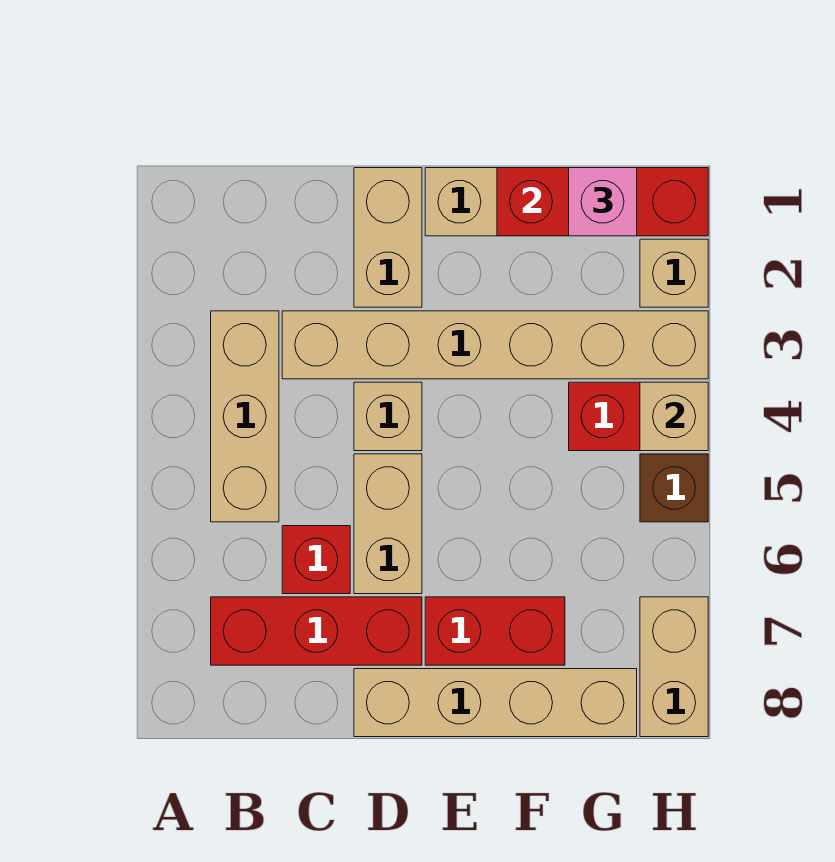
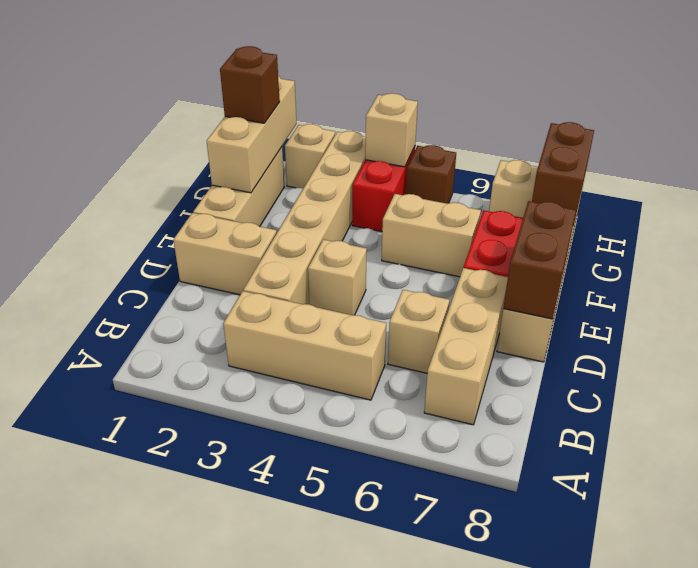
red brick B7:D7 level 1 -> tan brick B7:D7 level 1
red brick C6 level 1 -> tan brick C6 level 1
tan brick D5:D6 level 1 -> tan brick F5:F6 level 1
none -> brown brick D8:E8 level 2
red brick F1:H1 level 2 -> tan brick F1:H1 level 2
pink brick G1 level 3 -> brown brick G1 level 3
none -> brown brick G8:H8 level 2

